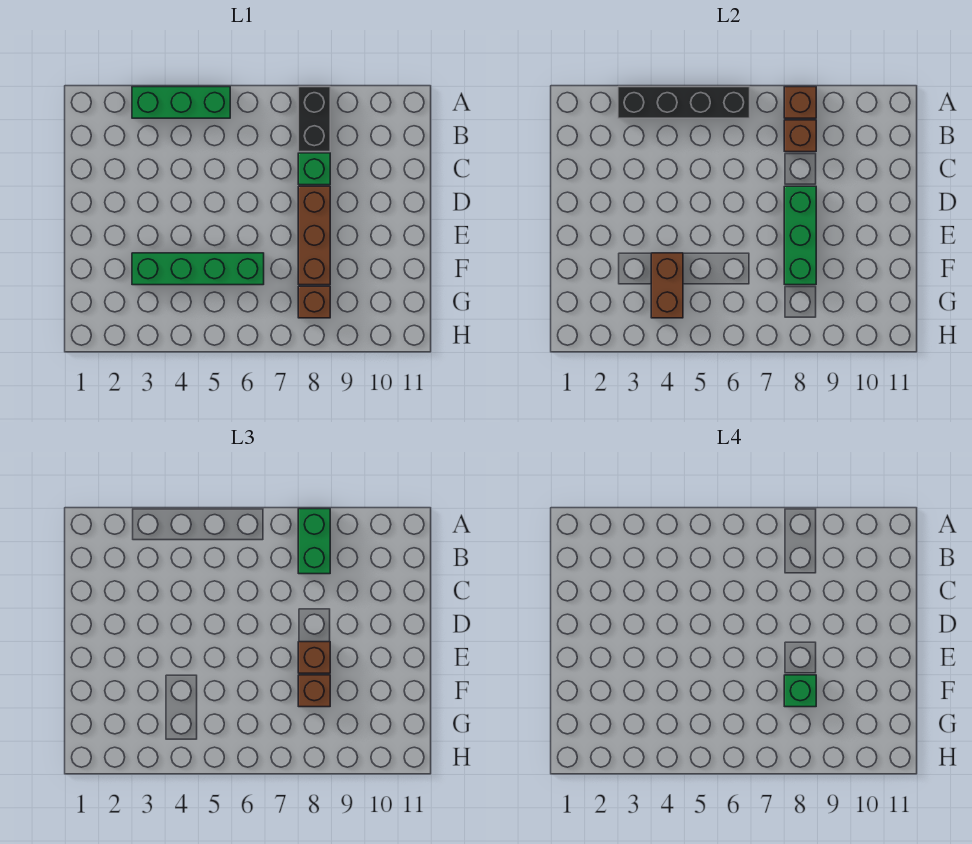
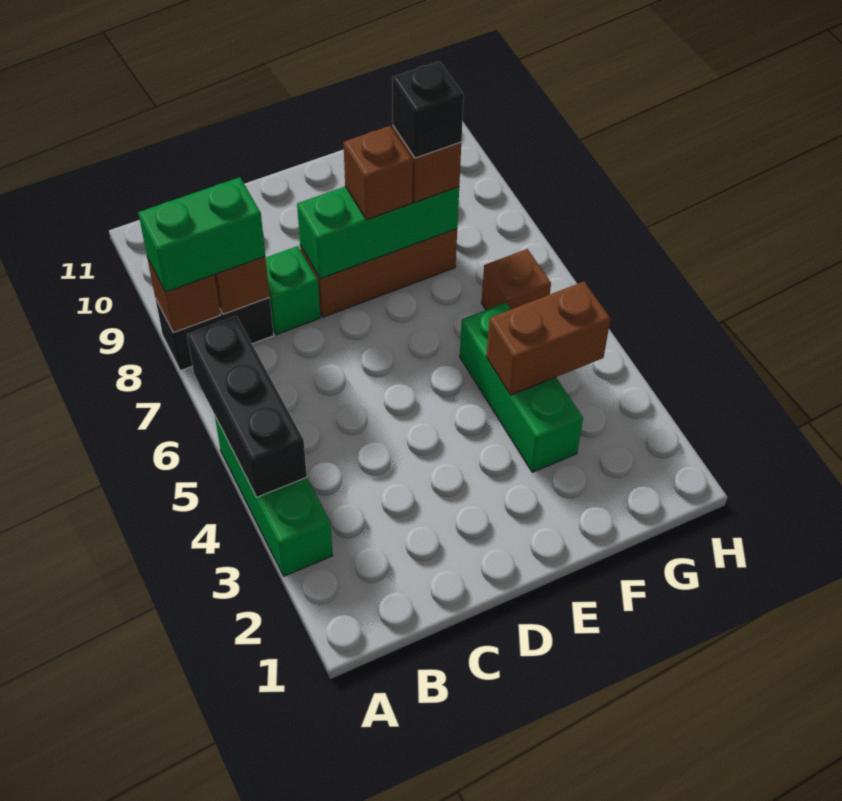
black brick A3:A6 level 2 -> black brick A4:A6 level 2
green brick F3:F6 level 1 -> green brick F3:F5 level 1
green brick F8 level 4 -> black brick F8 level 4
brown brick G8 level 1 -> brown brick G6 level 1

